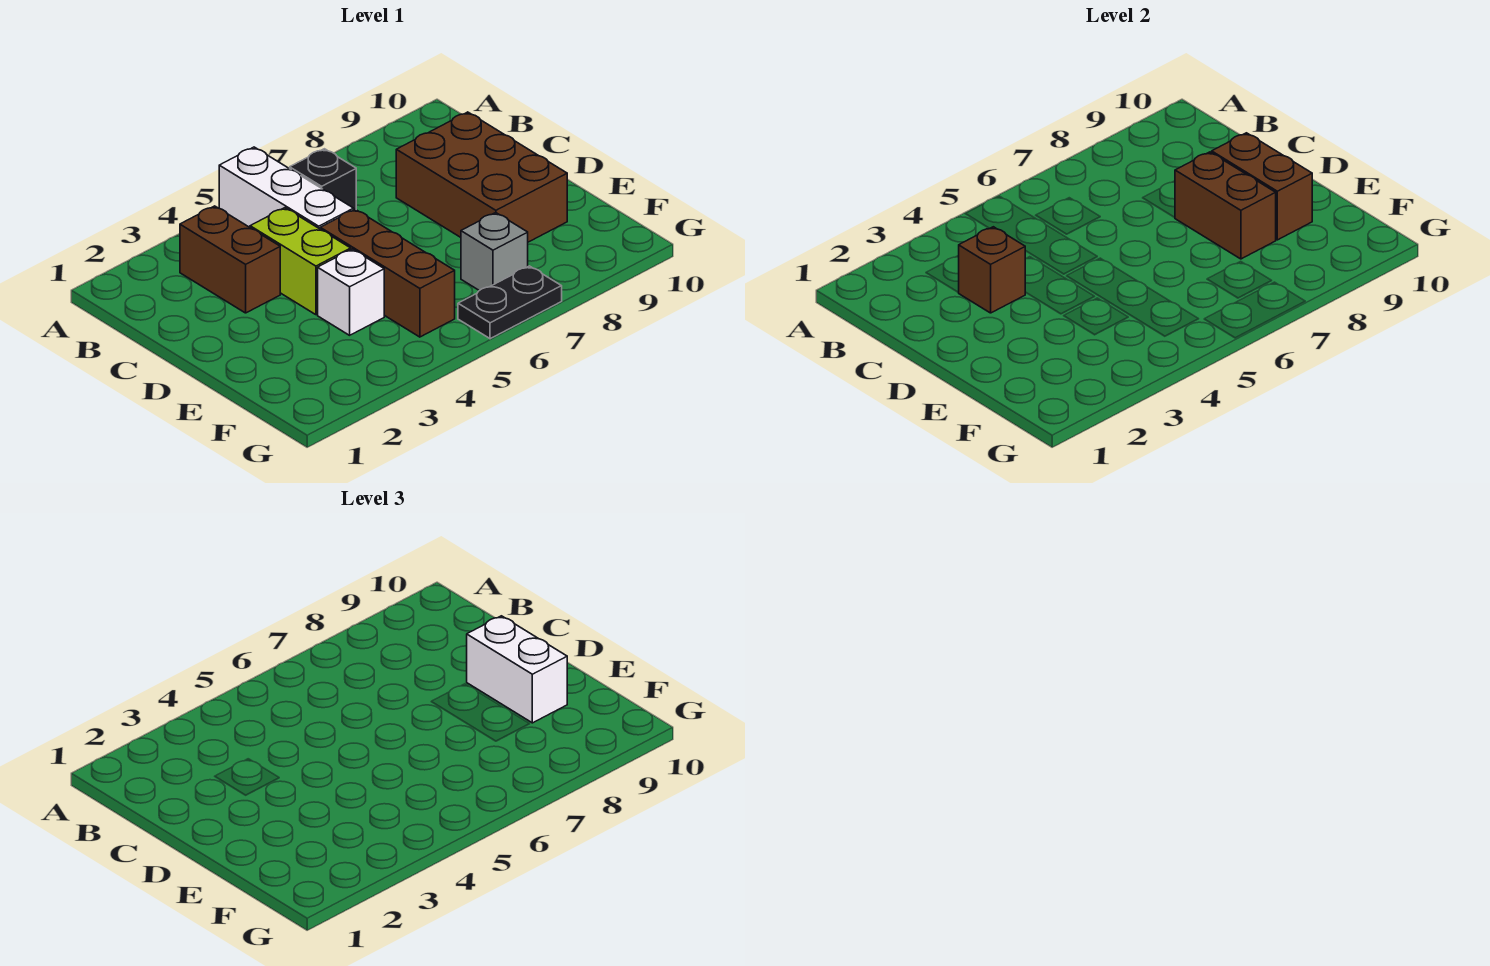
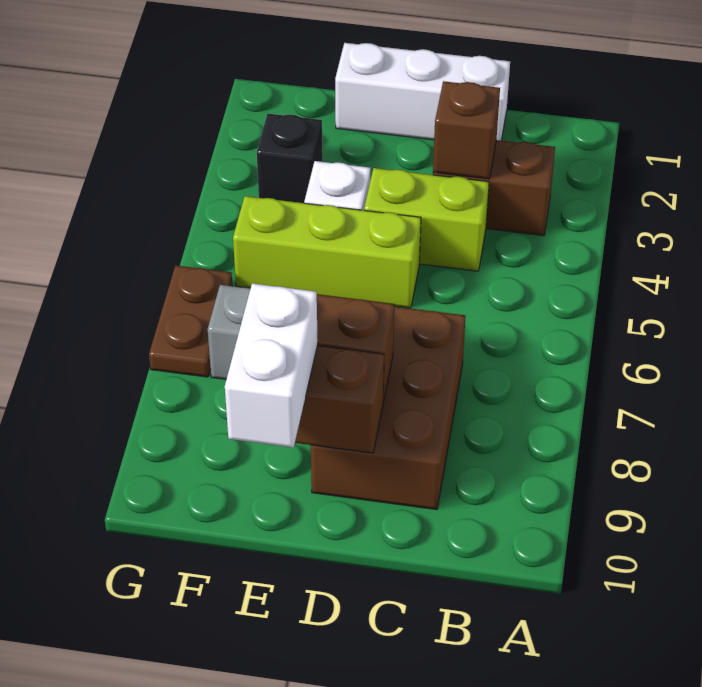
white brick A5:C5 level 1 -> white brick C1:E1 level 1
black brick B6 level 1 -> black brick F3 level 1
brown brick C8:E9 level 1 -> brown brick C7:D9 level 1
brown brick D5:F5 level 1 -> lime brick D5:F5 level 1
white brick D9:E9 level 3 -> white brick E9:E10 level 3
black plate G6:G7 level 1 -> brown plate G6:G7 level 1

